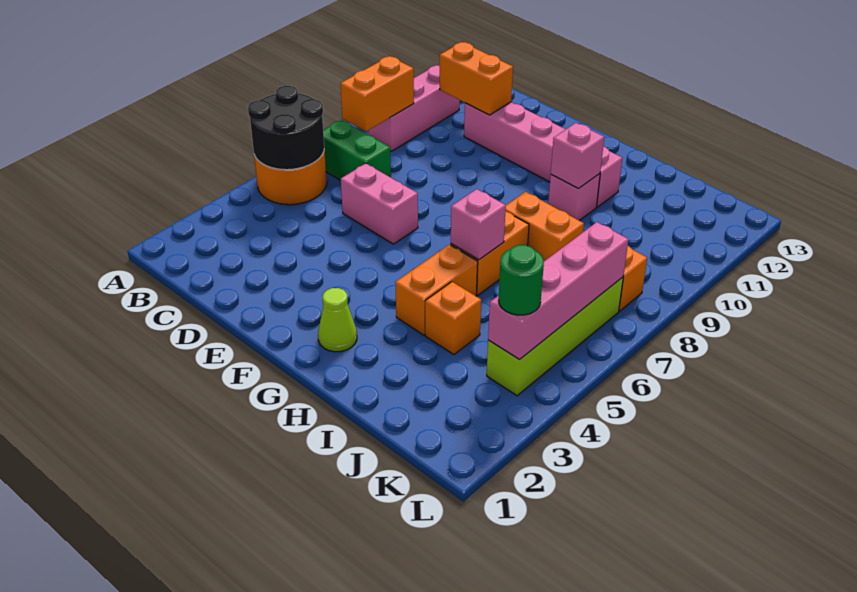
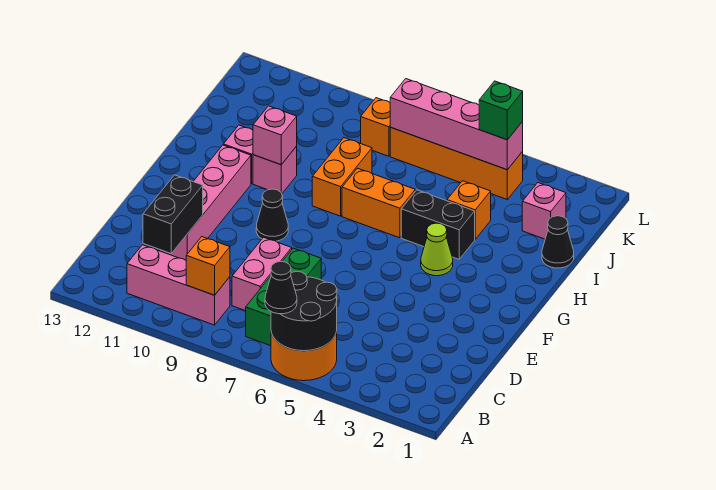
none -> black cone A6 level 3
green brick B7:C7 level 1 -> green brick B7:D7 level 1
orange brick B8:B9 level 2 -> orange brick B9 level 2
orange brick C11:D11 level 2 -> black brick C11:D11 level 2
pink brick D6:E6 level 1 -> pink brick C8:D8 level 1
none -> black cone F9 level 1
lime cone G2 level 1 -> lime cone G4 level 1
orange brick H4:H5 level 1 -> black brick H4:H5 level 1
pink brick H6 level 2 -> pink brick J2 level 1
none -> black cone I1 level 1
lime brick K4:K7 level 1 -> orange brick K4:K7 level 1
green round brick K4 level 3 -> green brick K4 level 3

